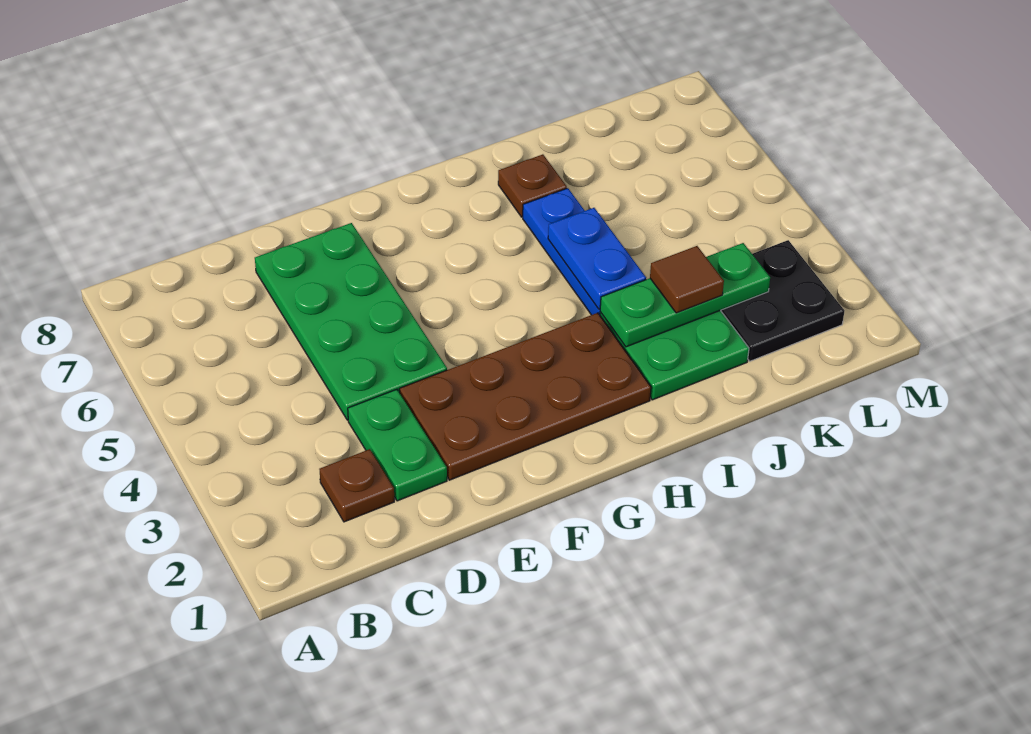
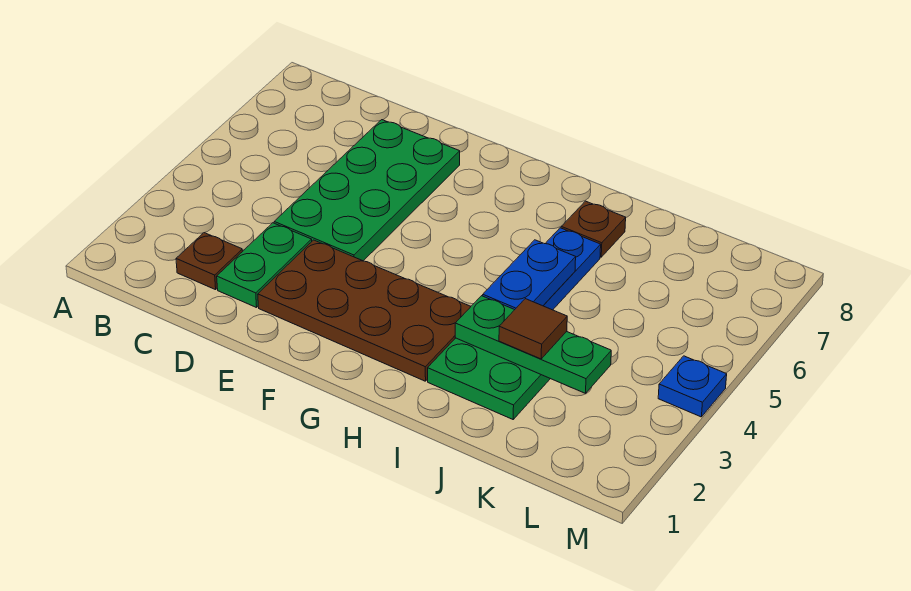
black plate K2:L3 level 1 -> none
none -> blue plate M4 level 1

